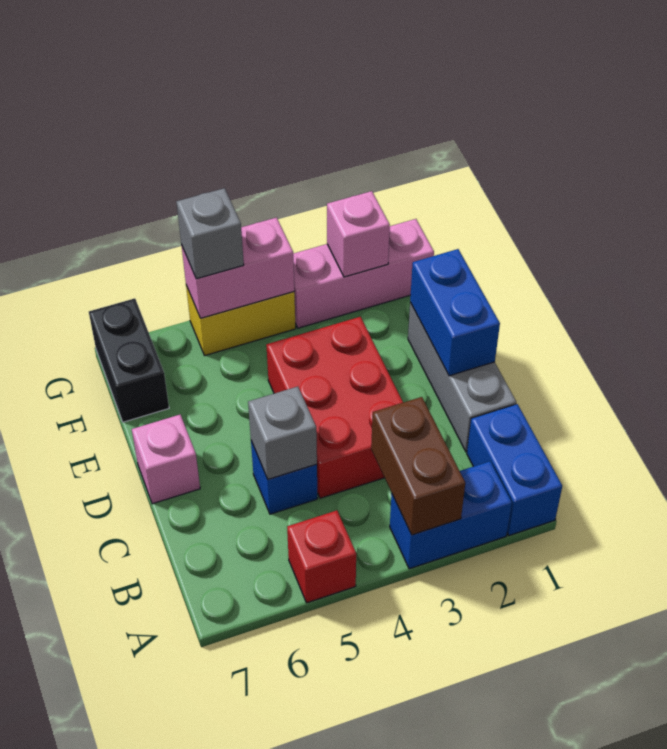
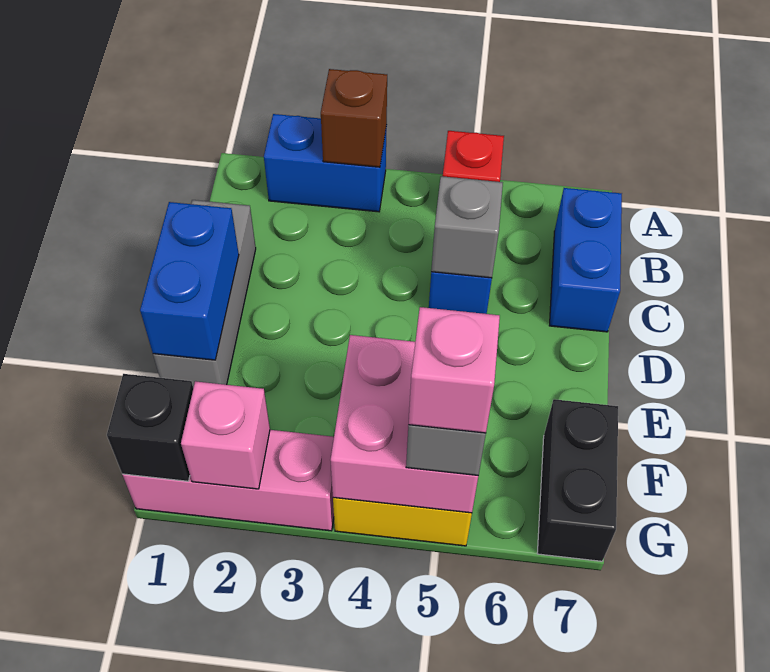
blue brick A1:B1 level 1 -> blue brick B7:C7 level 1
brown brick A3:B3 level 2 -> brown brick A3 level 2
red brick C3:E4 level 1 -> none
pink brick D7 level 1 -> pink brick G5 level 4
none -> black brick G1 level 2
pink brick G4:G5 level 2 -> pink brick F4:G5 level 2

